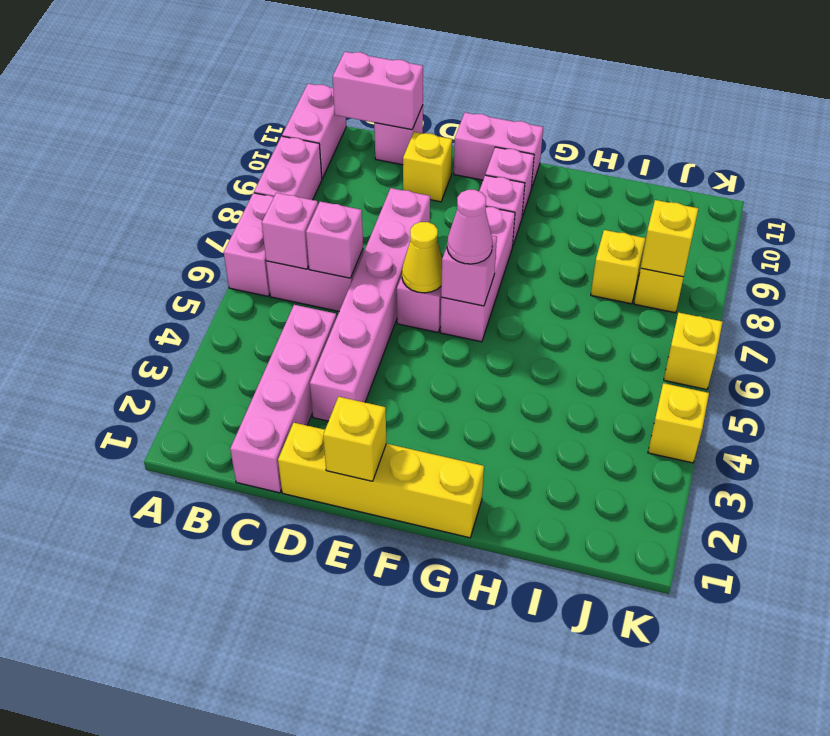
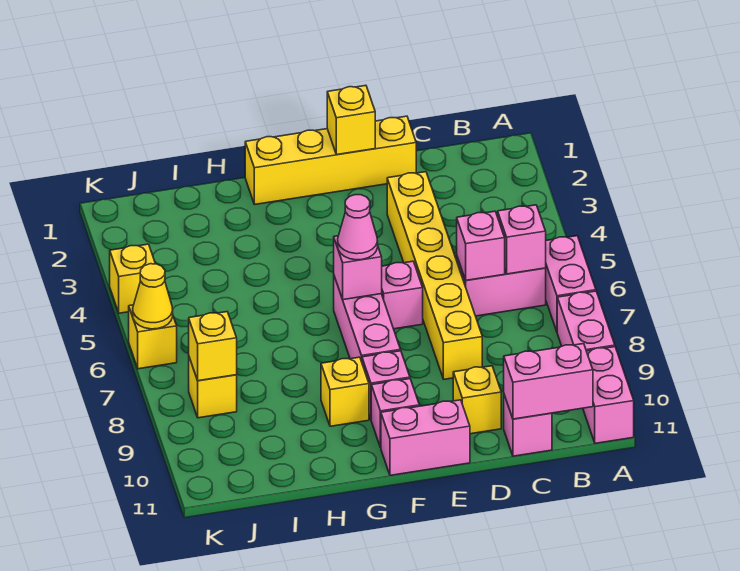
pink brick C1:C4 level 1 -> none
pink brick D3:D8 level 1 -> yellow brick D3:D8 level 1
yellow cone E6 level 2 -> yellow cone K6 level 2
yellow brick I8 level 1 -> yellow brick G9 level 1

